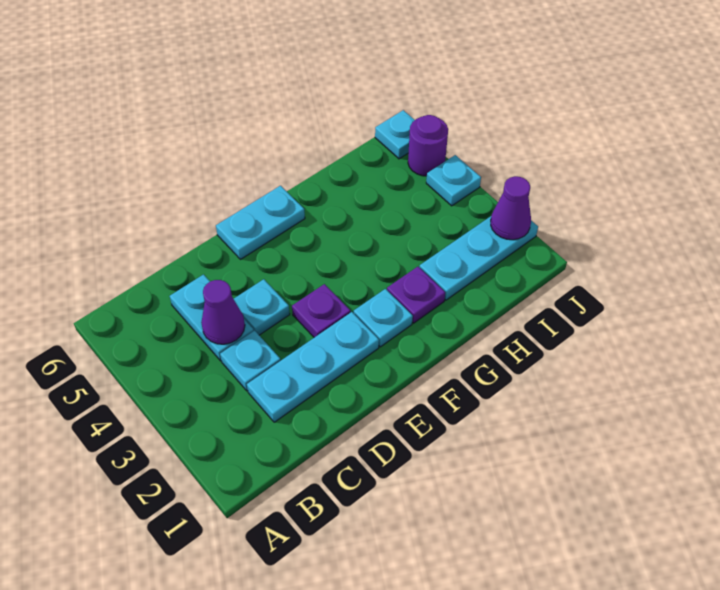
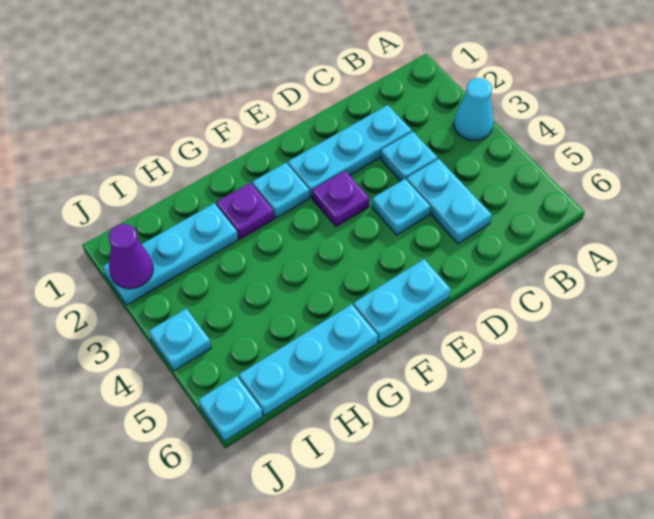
none -> cyan cone A3 level 1
purple cone C4 level 2 -> none
none -> cyan plate G6:I6 level 1
purple round brick J5 level 1 -> none

